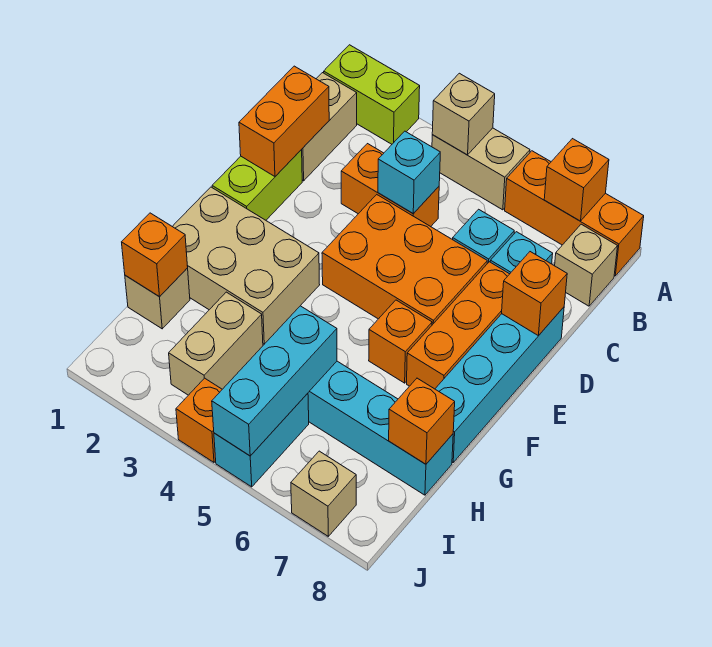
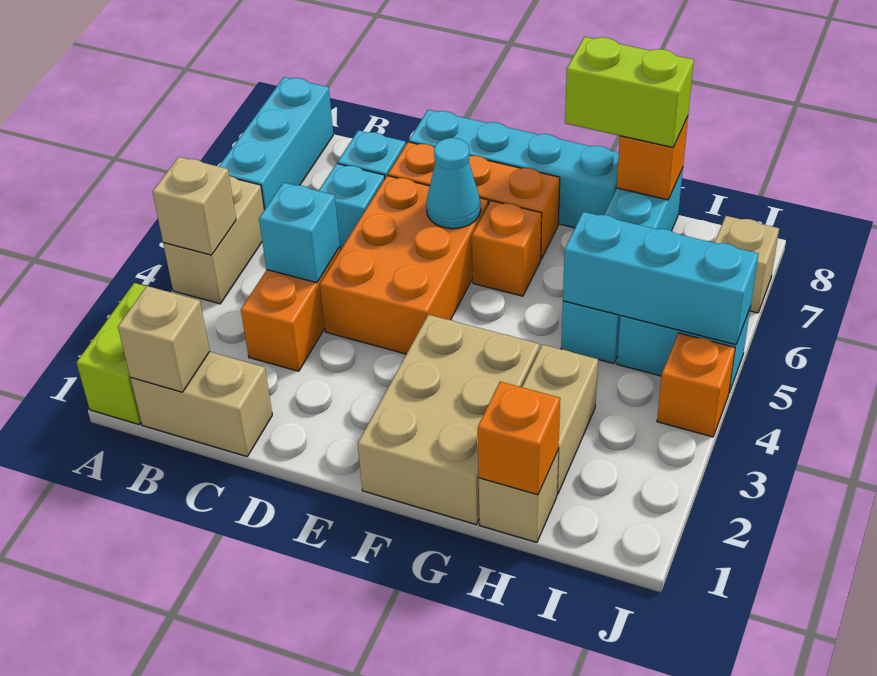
orange brick A6:A8 level 1 -> cyan brick A6:A8 level 1
orange brick A7 level 2 -> none
tan brick B8 level 1 -> tan brick B1 level 2
orange brick C1:D1 level 2 -> none
lime brick D1:E1 level 1 -> lime brick G8:H8 level 3
orange brick D8 level 2 -> none
none -> cyan cone E6 level 2
tan brick H3:I3 level 1 -> tan brick H2:H3 level 1

